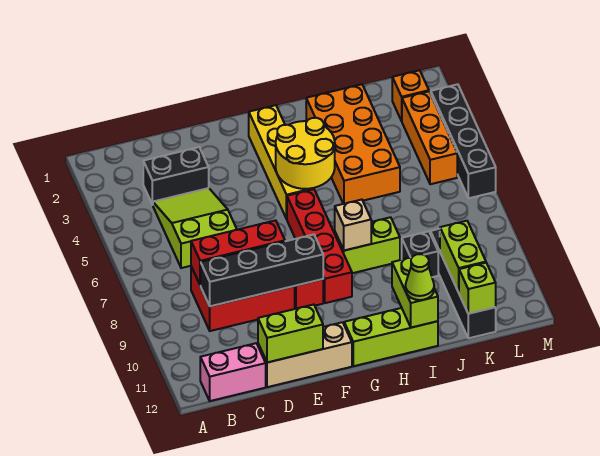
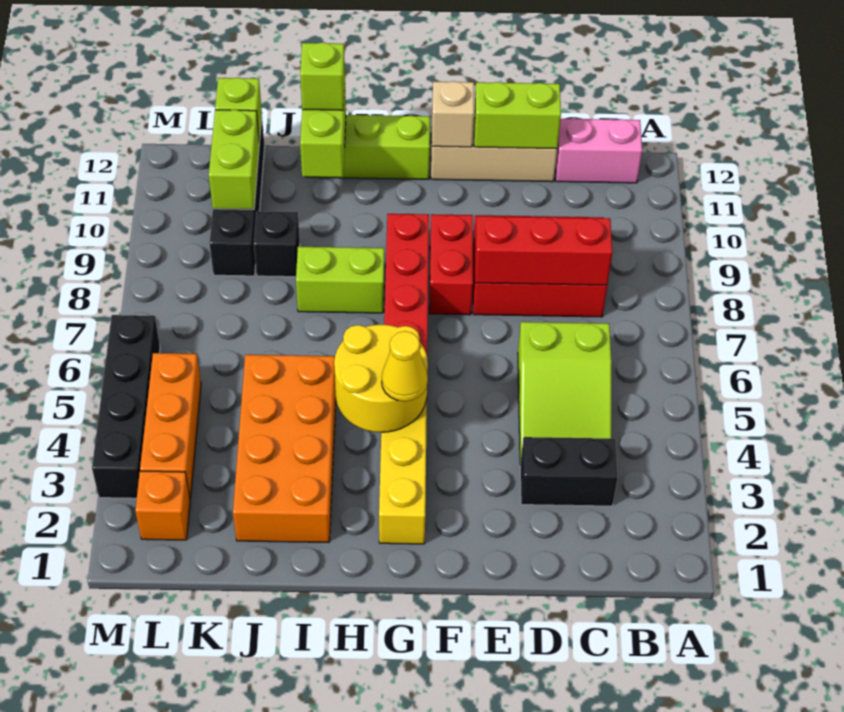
black brick C9:F9 level 2 -> none
none -> yellow cone G4 level 3
tan brick H8 level 2 -> tan brick F12 level 2
lime cone I12 level 3 -> lime brick I12 level 3

